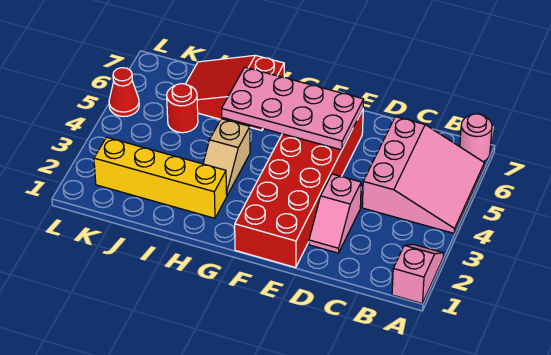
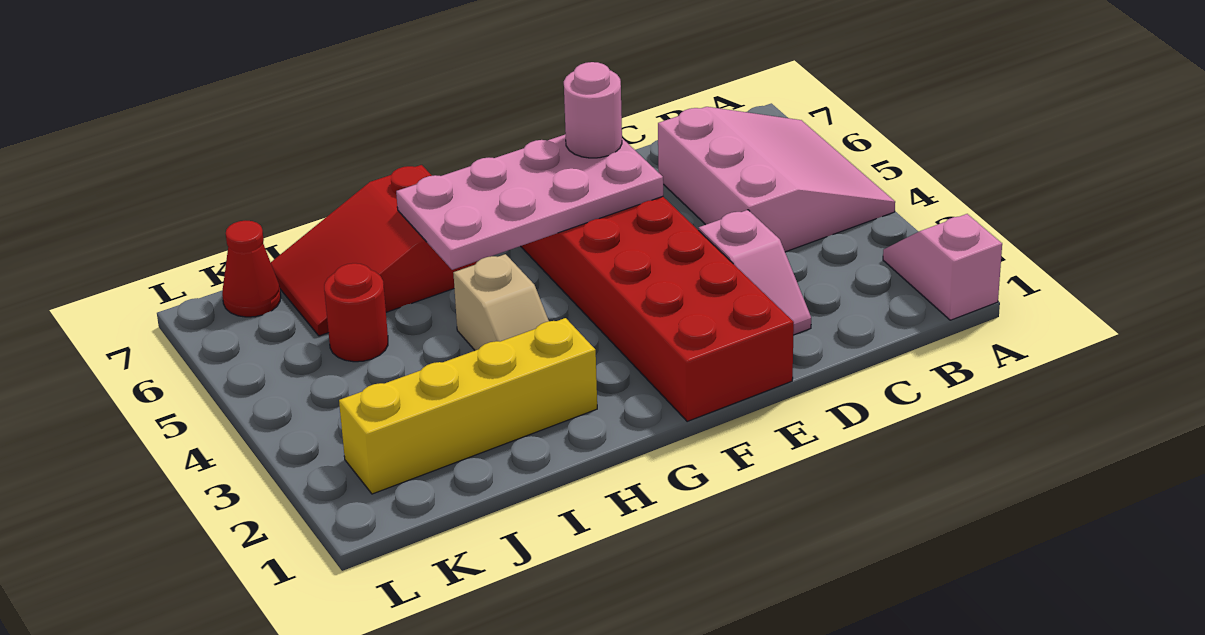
pink round brick A7 level 1 -> pink round brick E6 level 3
red cone L5 level 1 -> red cone K7 level 1

